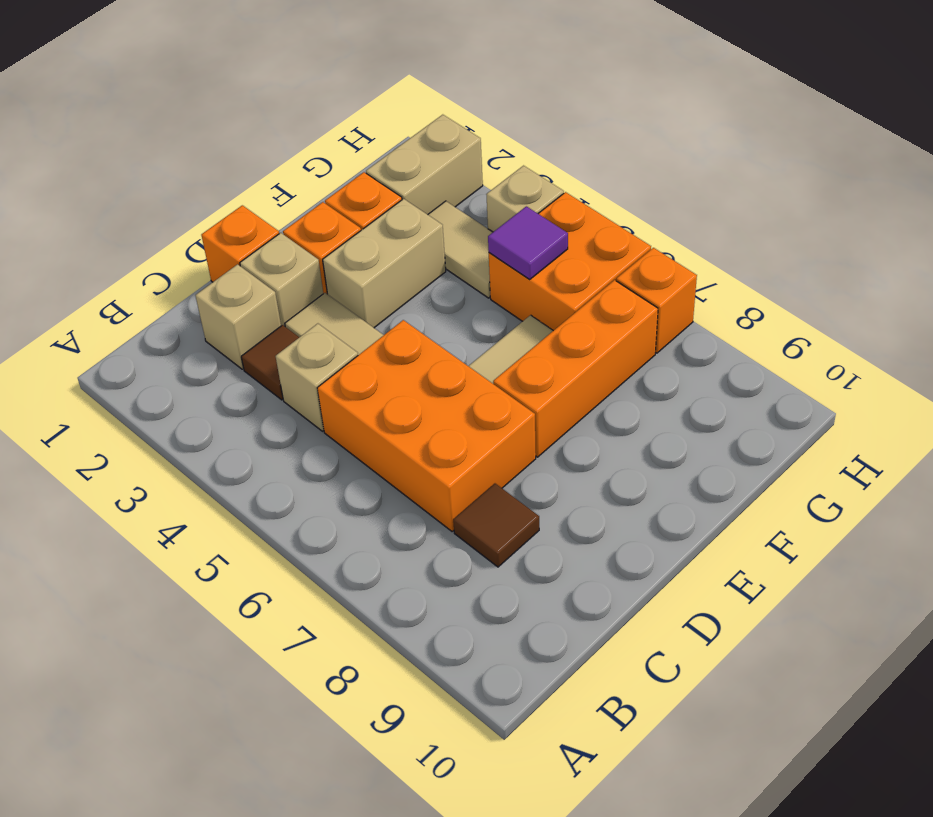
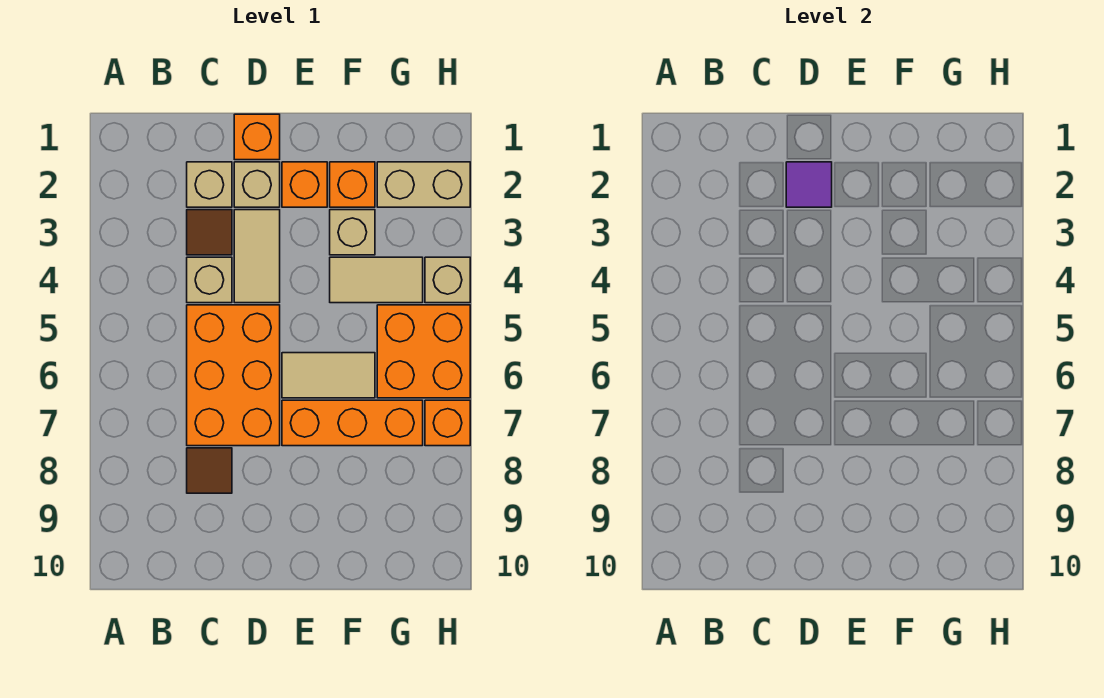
tan brick E3:F3 level 1 -> tan brick F3 level 1
tan tile G3:G4 level 1 -> tan tile F4:G4 level 1
purple tile G5 level 2 -> purple tile D2 level 2

